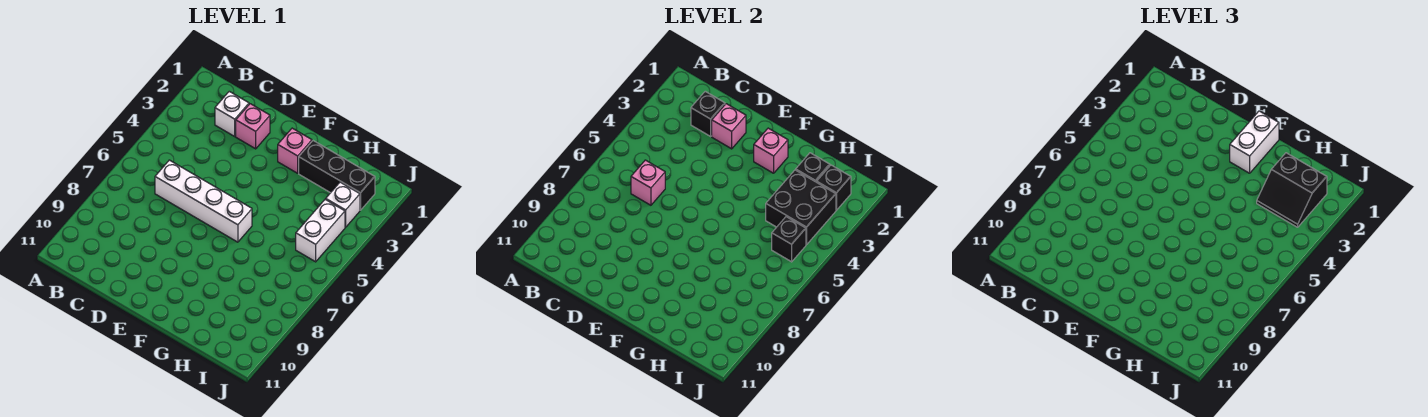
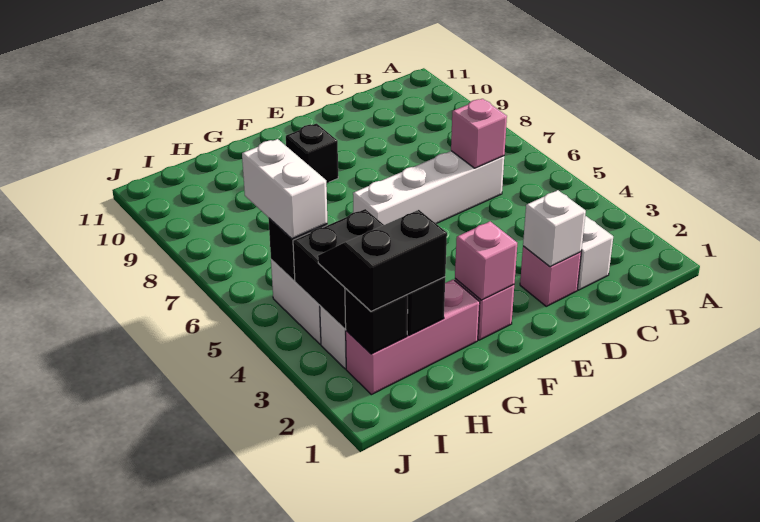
black brick C2 level 2 -> black brick F9 level 1
pink brick D2 level 2 -> white brick D2 level 2
white brick F1:F2 level 3 -> white brick I5:I6 level 3
black brick G2:I2 level 1 -> pink brick G2:I2 level 1

